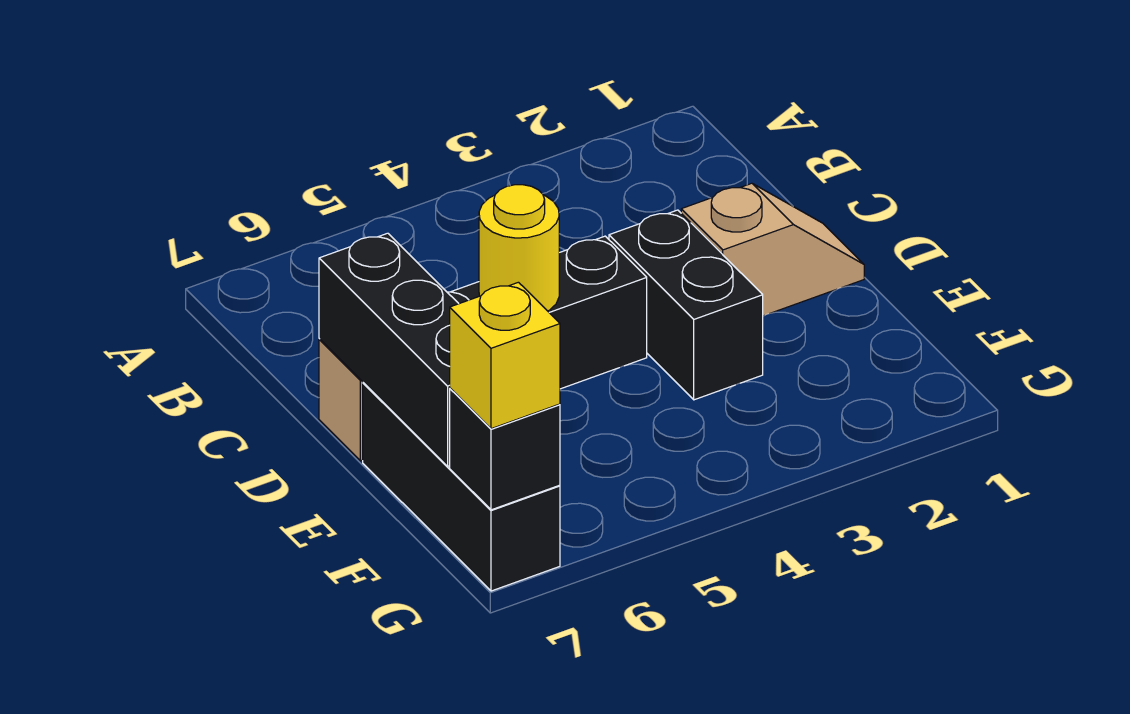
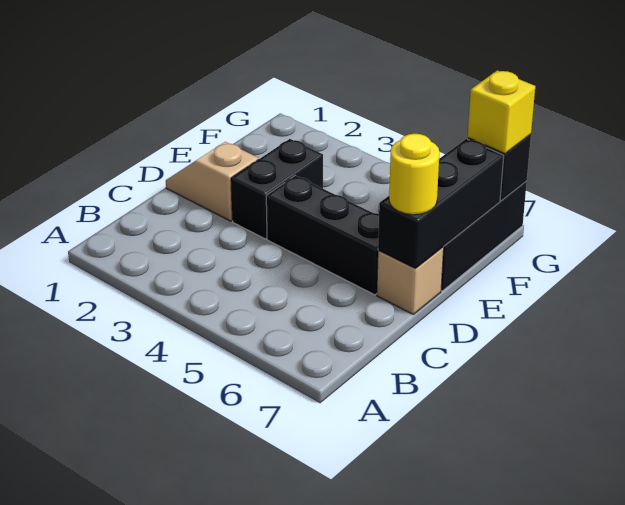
yellow round brick D5 level 2 -> yellow round brick D7 level 3

